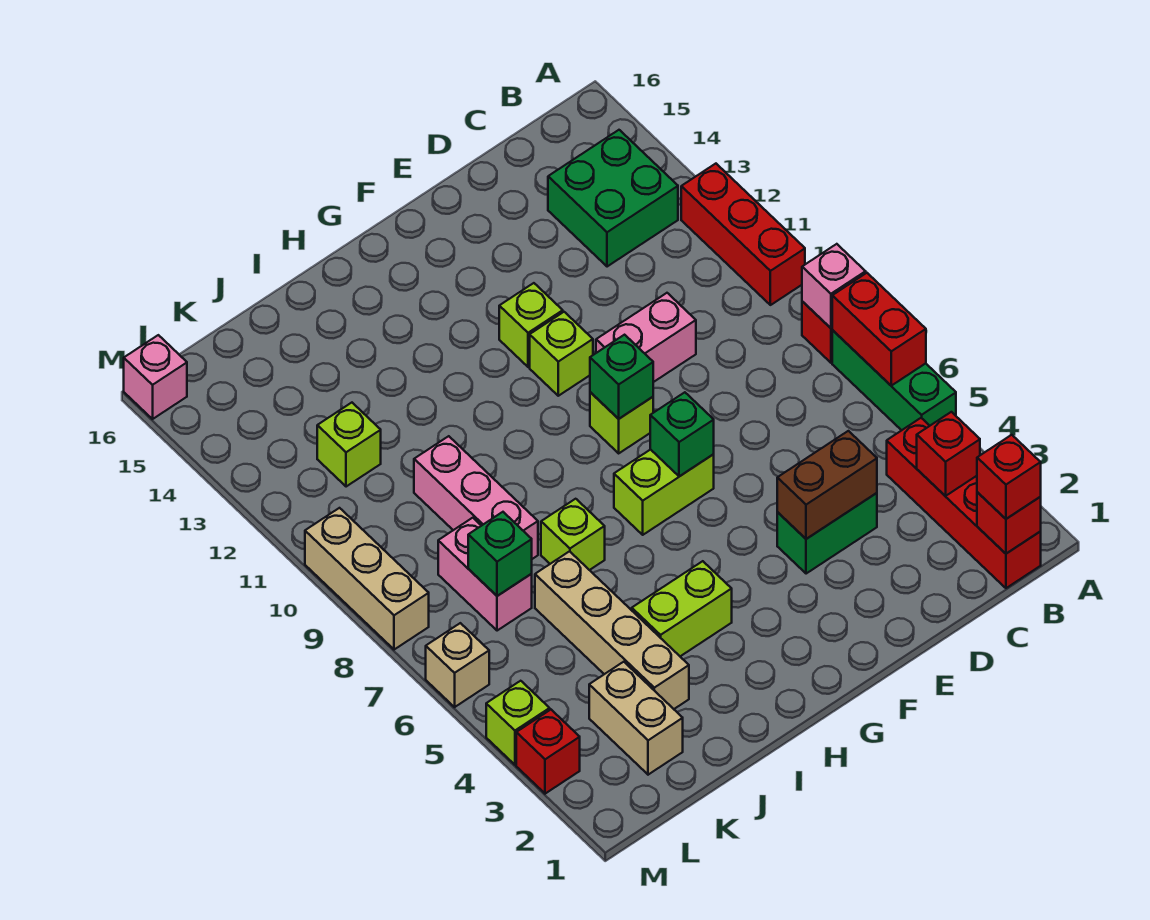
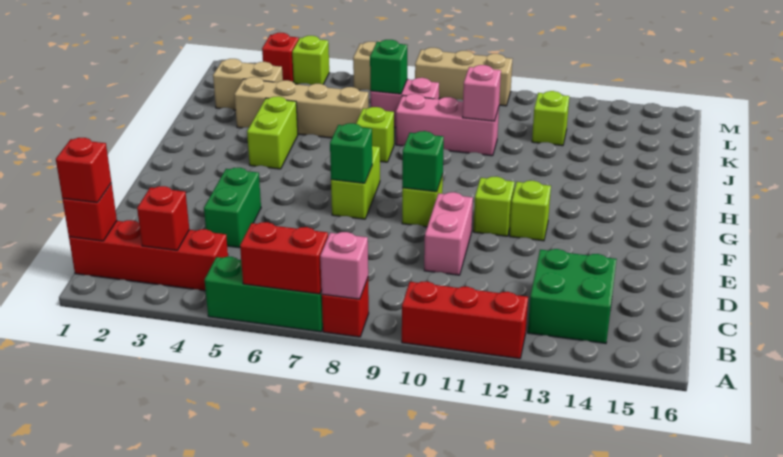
brown brick D4:E4 level 2 -> none
pink brick M16 level 1 -> pink brick J10 level 2

